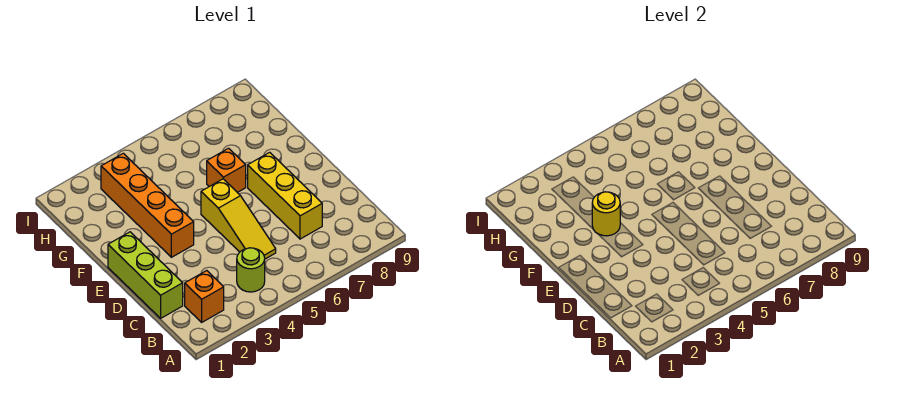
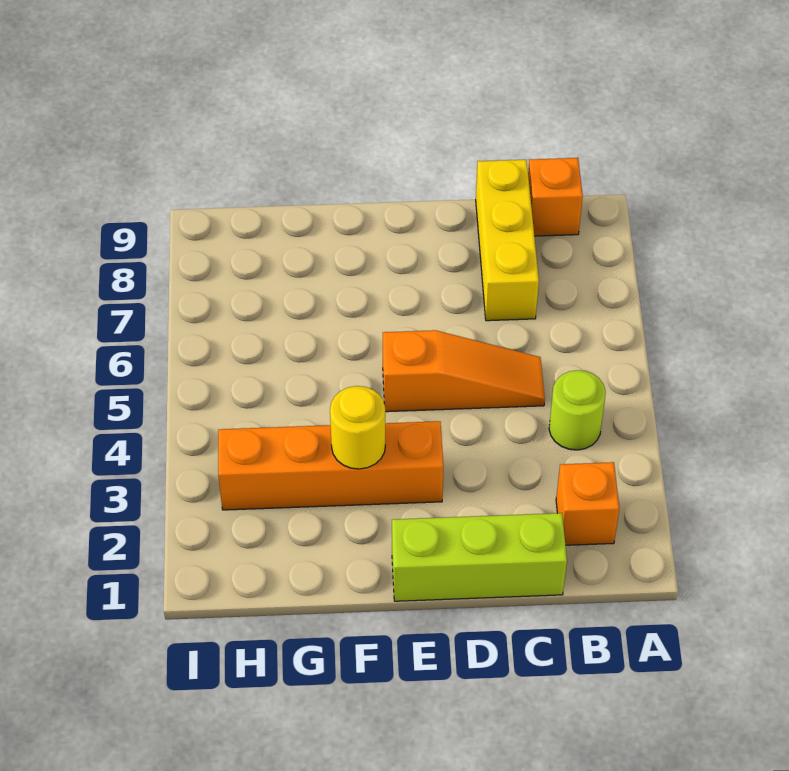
yellow slope C5:E5 level 1 top E -> orange slope C5:E5 level 1 top E
yellow brick C7:E7 level 1 -> yellow brick C7:C9 level 1
orange brick F6 level 1 -> orange brick B9 level 1

